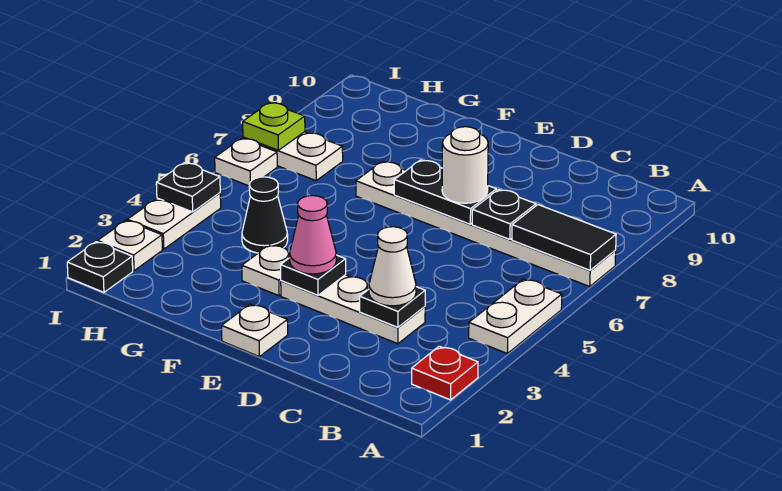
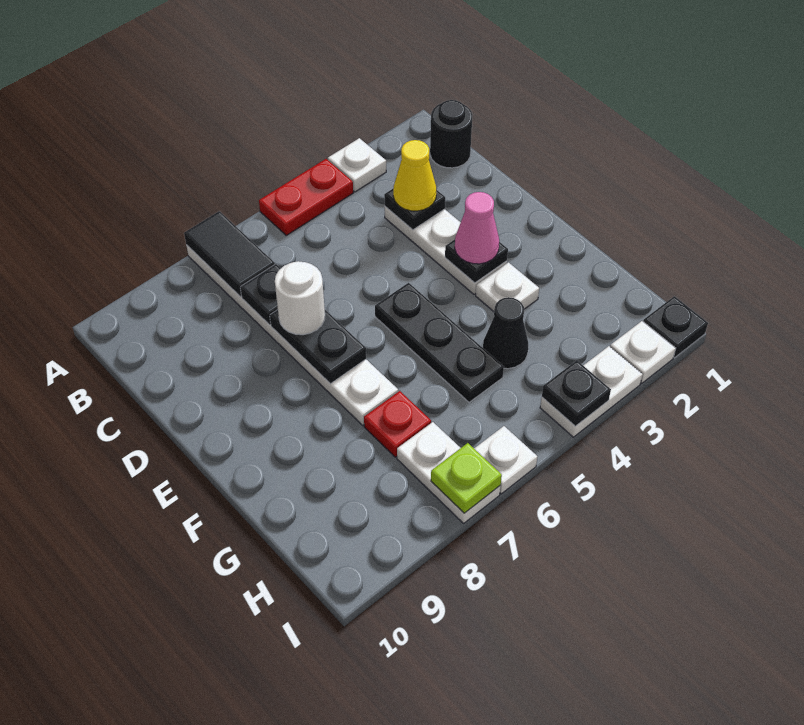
red plate A2 level 1 -> red plate G7 level 1
white plate A4:A5 level 1 -> red plate A4:A5 level 1
none -> black round brick B1 level 1
white cone C3 level 3 -> yellow cone C3 level 3
white plate E1 level 1 -> white plate A3 level 1
none -> black plate E5:G5 level 1

